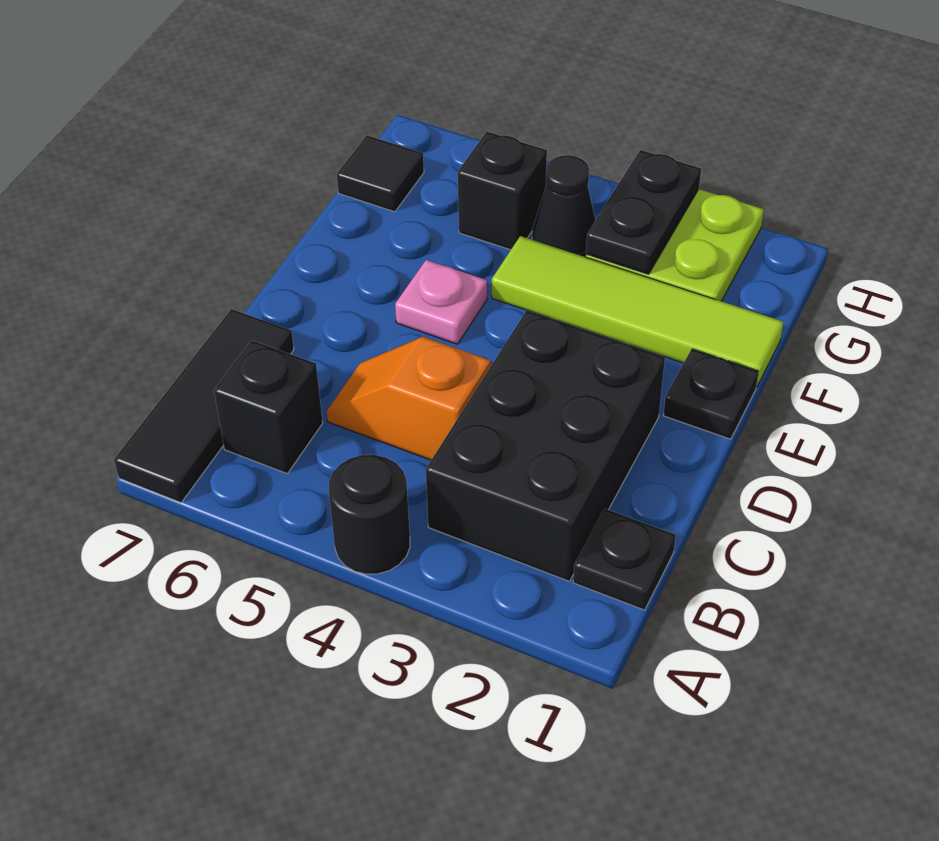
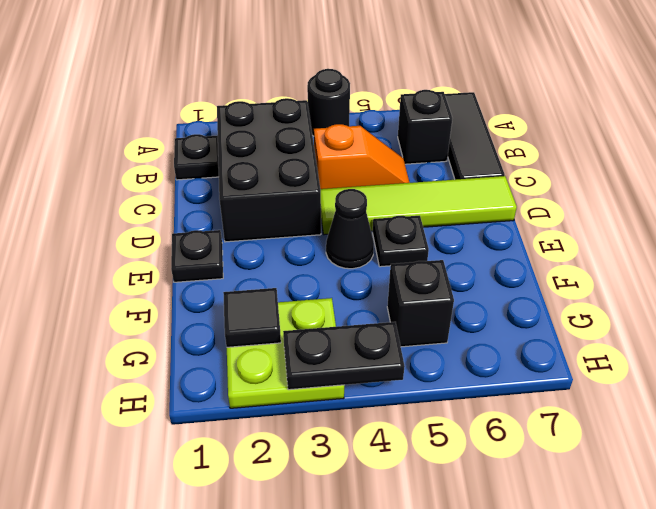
pink plate E5 level 1 -> black plate E5 level 1
lime tile F1:F4 level 1 -> lime tile D4:D7 level 1
black plate G3:H3 level 2 -> black plate H3:H4 level 2
black cone G4 level 1 -> black cone E4 level 1
black tile G7 level 1 -> black tile G2 level 2

